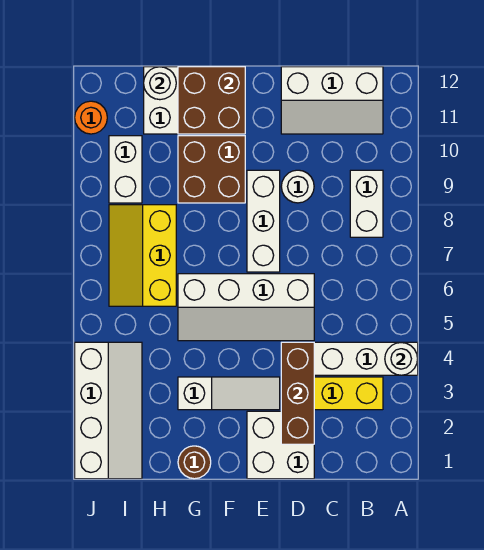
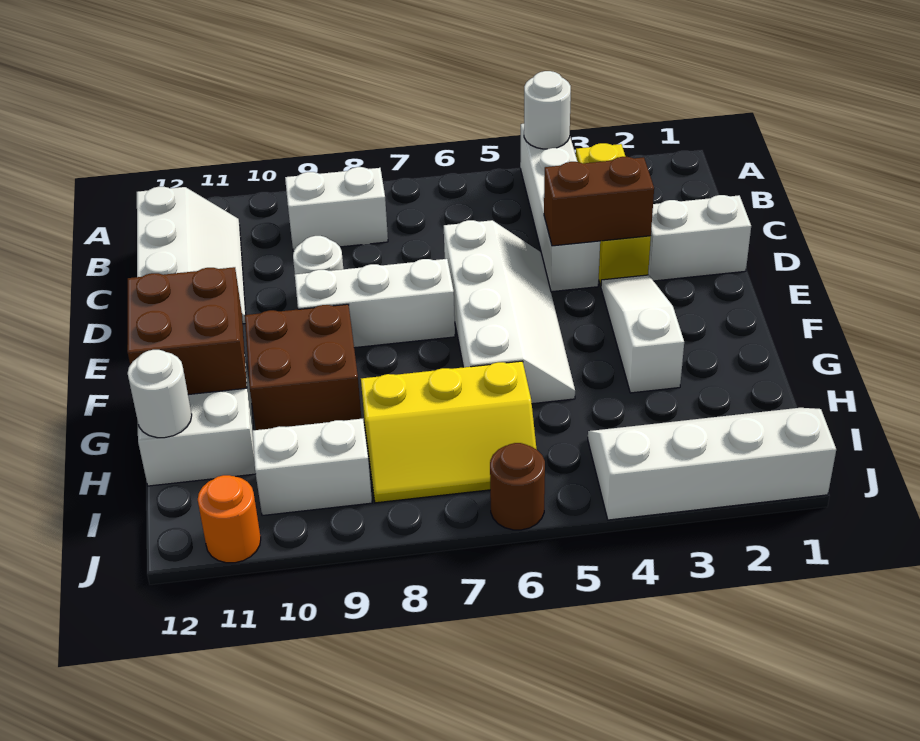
white brick D1:E2 level 1 -> white brick D1:D2 level 1
brown brick D2:D4 level 2 -> brown brick D3:D4 level 2
brown round brick G1 level 1 -> brown round brick J6 level 1

